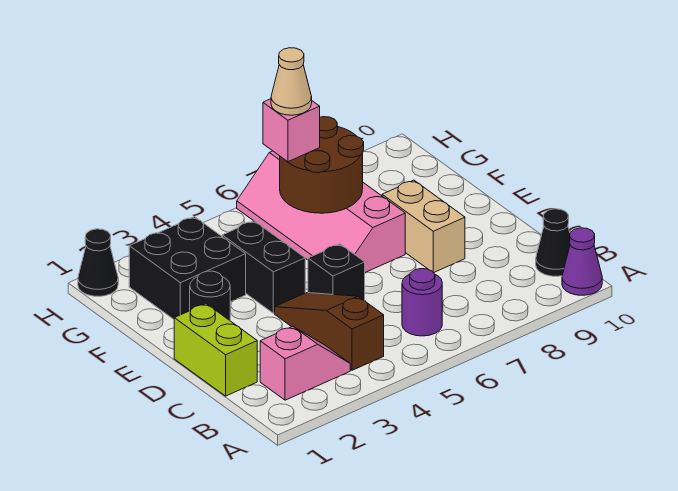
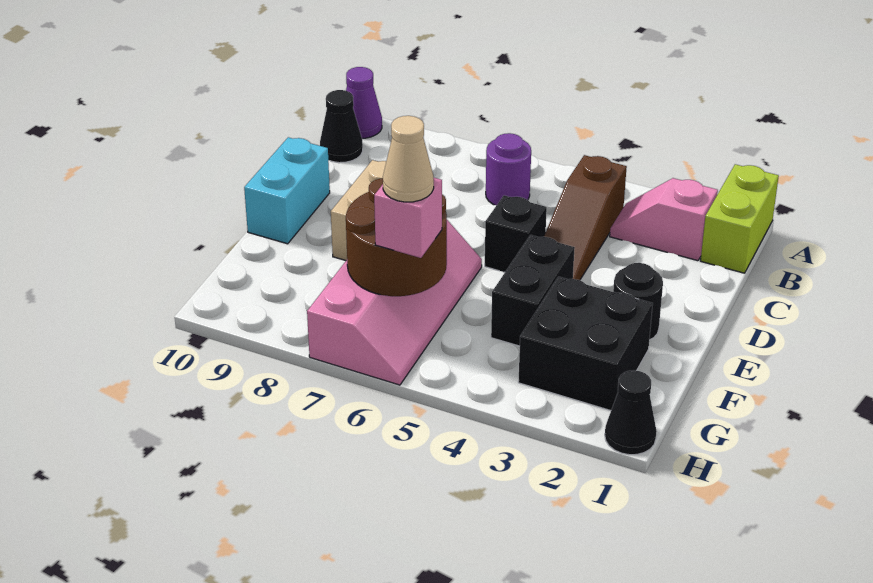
lime brick C1:D1 level 1 -> lime brick A1:B1 level 1
none -> cyan brick D10:E10 level 1

